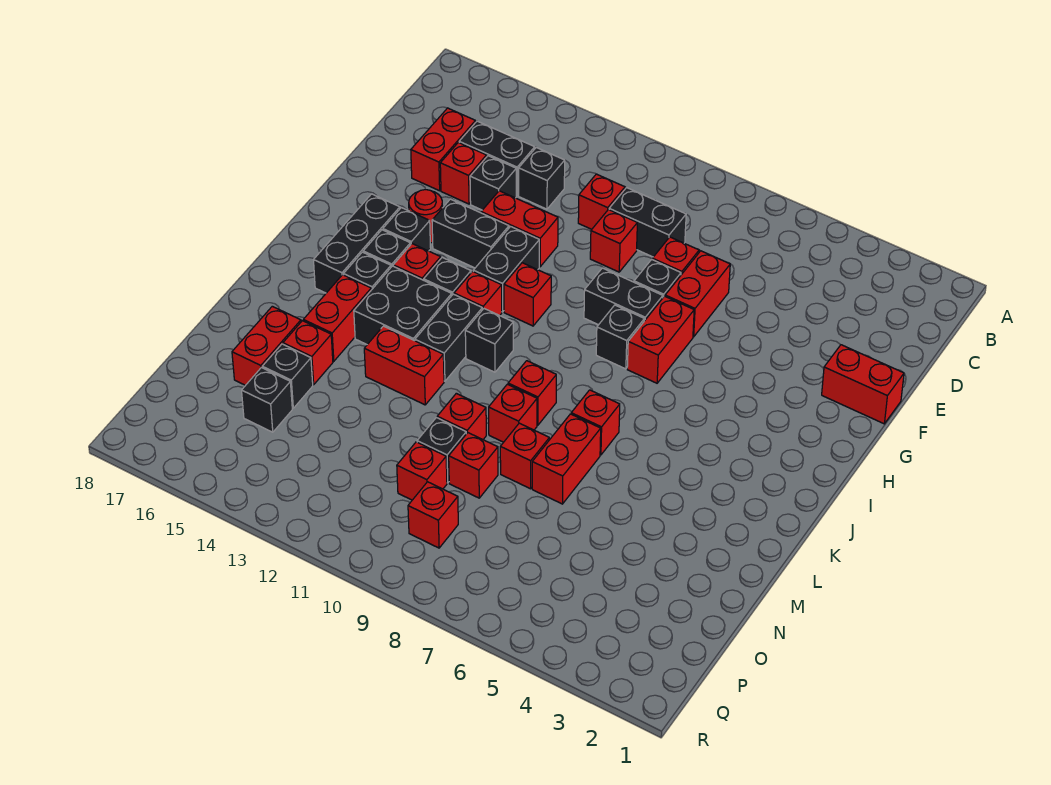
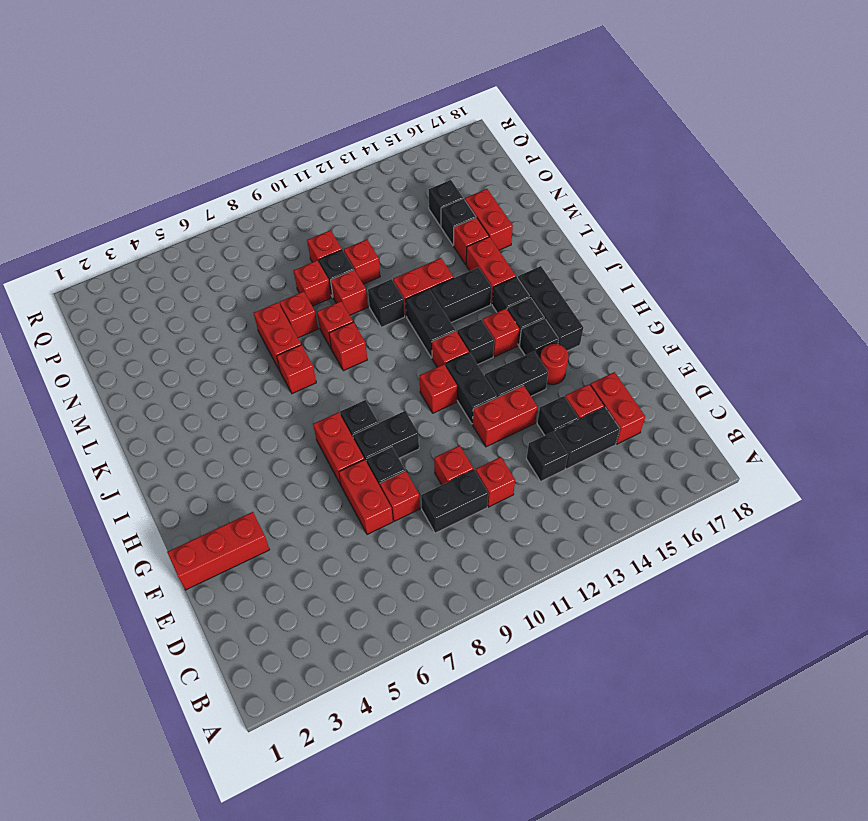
red brick F1:F2 level 1 -> red brick F1:F3 level 1
black brick J11 level 1 -> black brick L11 level 1
black brick J13:K14 level 1 -> black brick K13:K14 level 1
red brick P9 level 1 -> red brick N11 level 1

